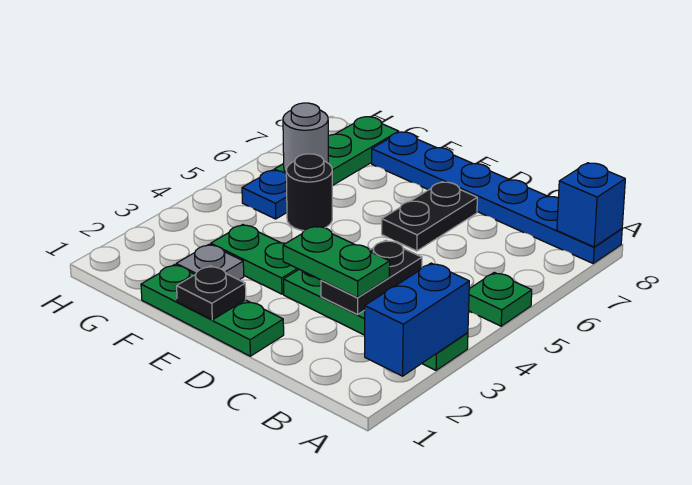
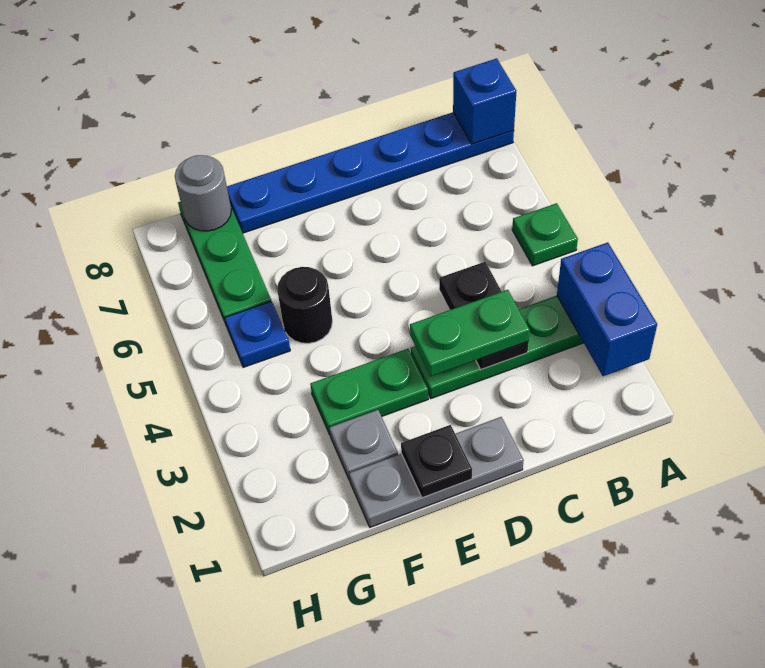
green plate D1:F1 level 1 -> grey plate D1:F1 level 1
black plate D6:D7 level 1 -> none
grey round brick G6 level 2 -> grey round brick G8 level 2

